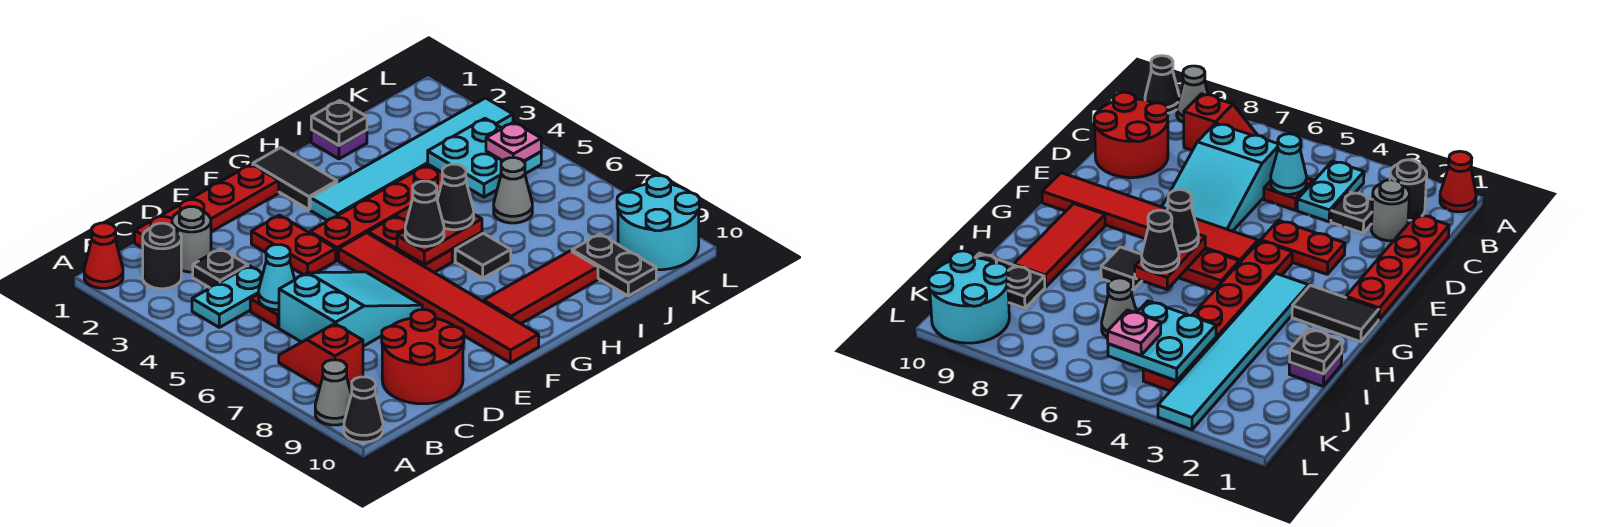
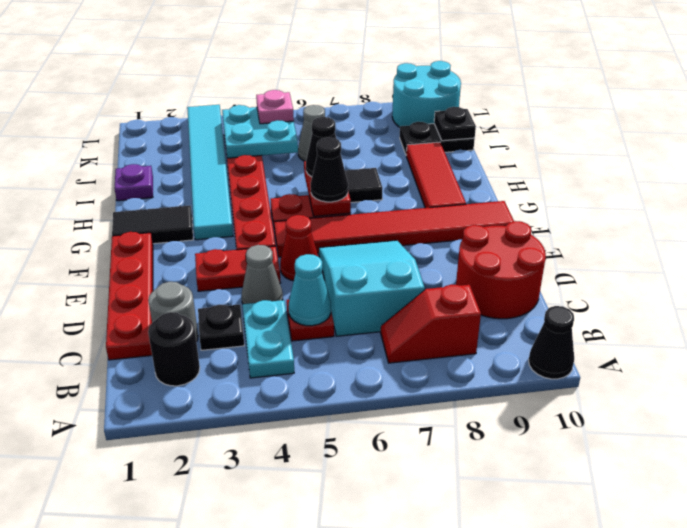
red cone A1 level 1 -> red cone E5 level 1
grey cone A9 level 1 -> grey cone D4 level 1
black plate I1 level 2 -> black plate J10 level 2

